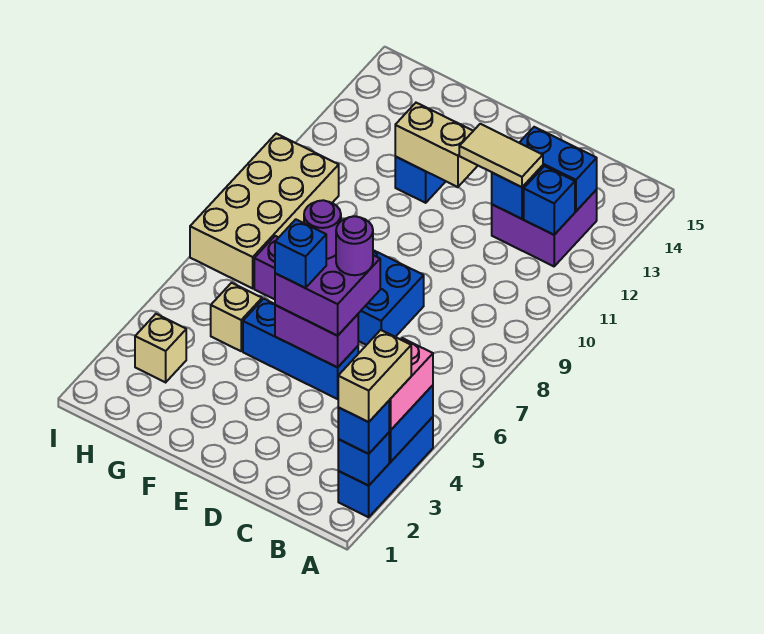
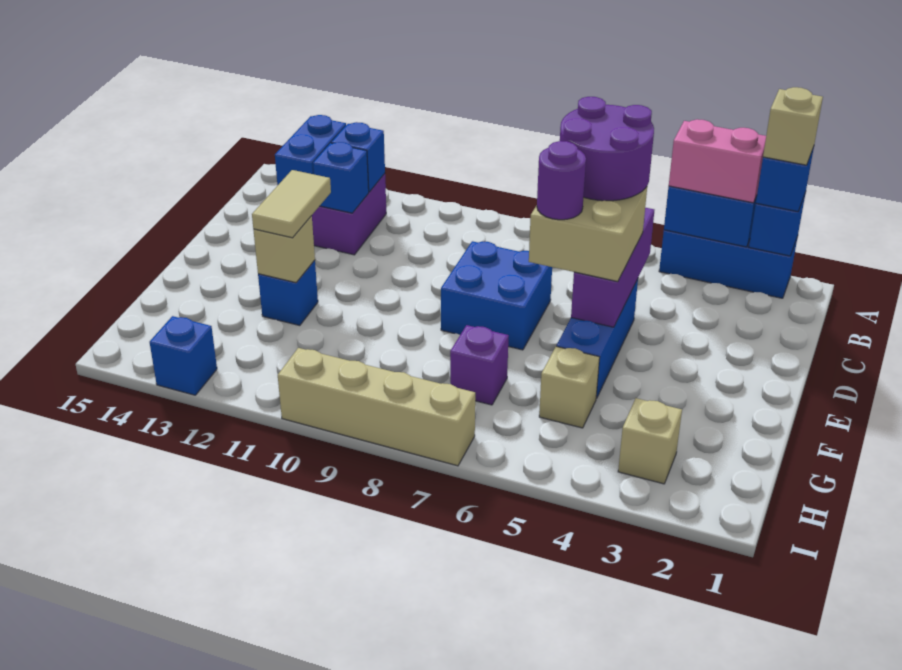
tan brick A2:A3 level 4 -> tan brick A2 level 4
tan tile C12:D12 level 3 -> tan tile E12:F12 level 3
purple brick D5:E5 level 2 -> purple brick C5:E5 level 2
purple brick D5:E6 level 3 -> tan brick D5:E6 level 3
purple round brick D6 level 4 -> purple round brick C5:D6 level 4
blue brick E5 level 4 -> blue brick I13 level 1
tan brick E12:F12 level 2 -> tan brick F12 level 2
tan brick H7:I10 level 1 -> tan brick I7:I10 level 1

